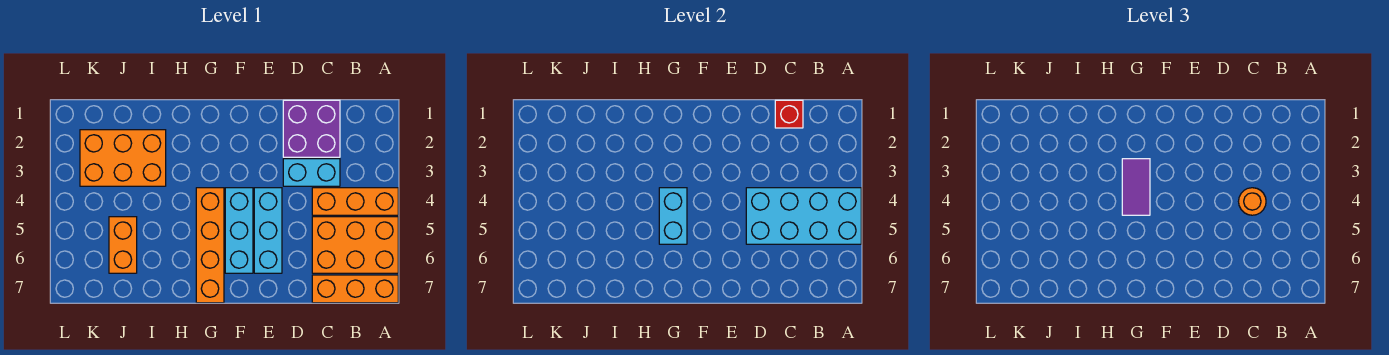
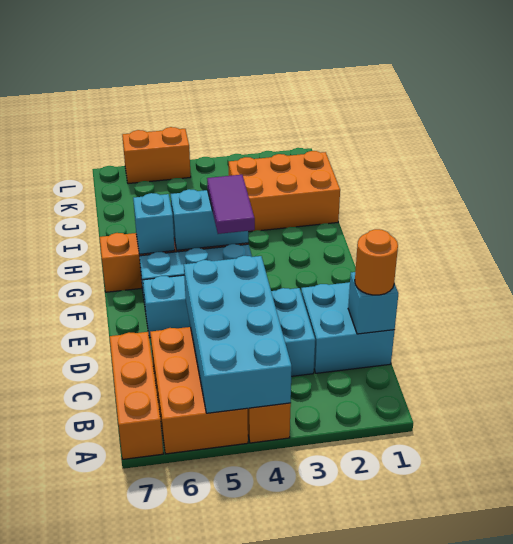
purple brick C1:D2 level 1 -> cyan brick C1:D2 level 1
red brick C1 level 2 -> cyan brick C1 level 2
orange round brick C4 level 3 -> orange round brick C1 level 3
purple tile G3:G4 level 3 -> purple tile F4:G4 level 3
none -> cyan brick G6 level 2
orange brick I2:K3 level 1 -> orange brick I1:J3 level 1
orange brick J5:J6 level 1 -> orange brick L5:L6 level 1

